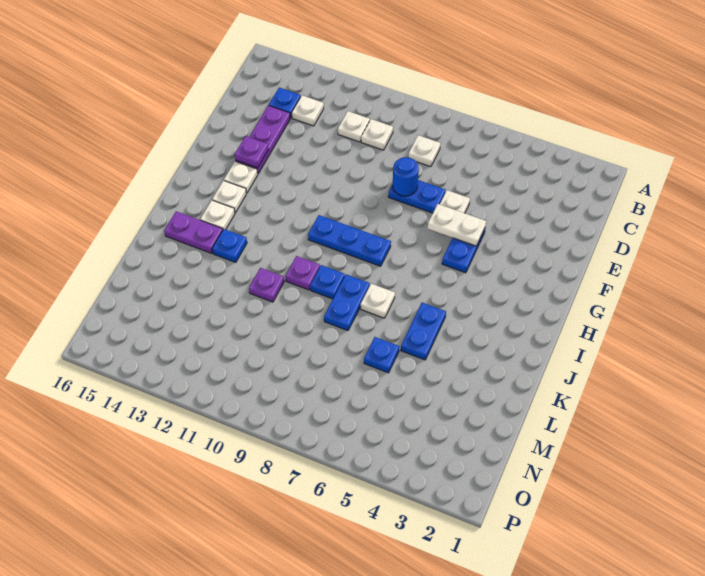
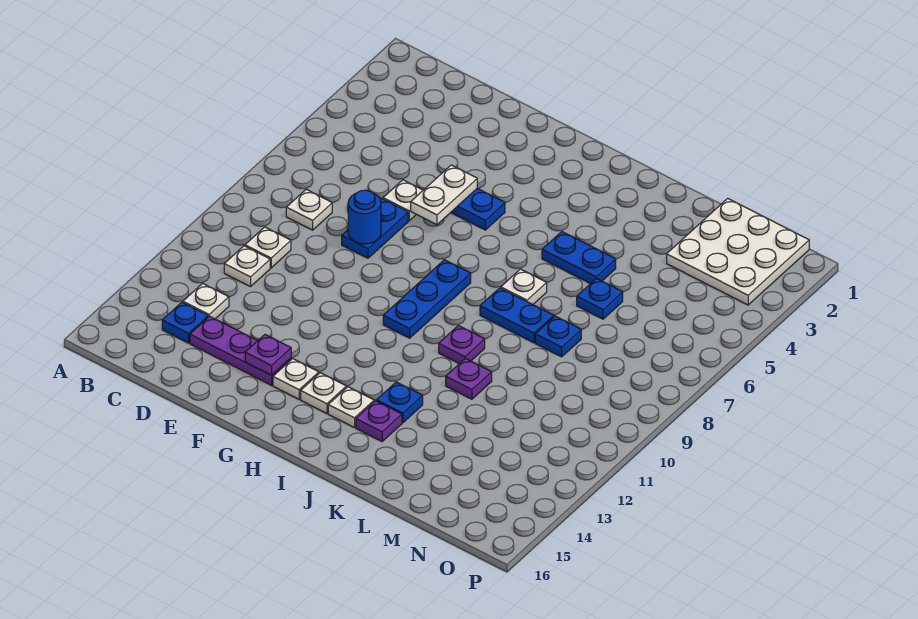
blue plate J9 level 1 -> blue plate L8 level 1
purple plate J14:J15 level 1 -> purple plate J14 level 1
none -> white plate M1:O3 level 1

